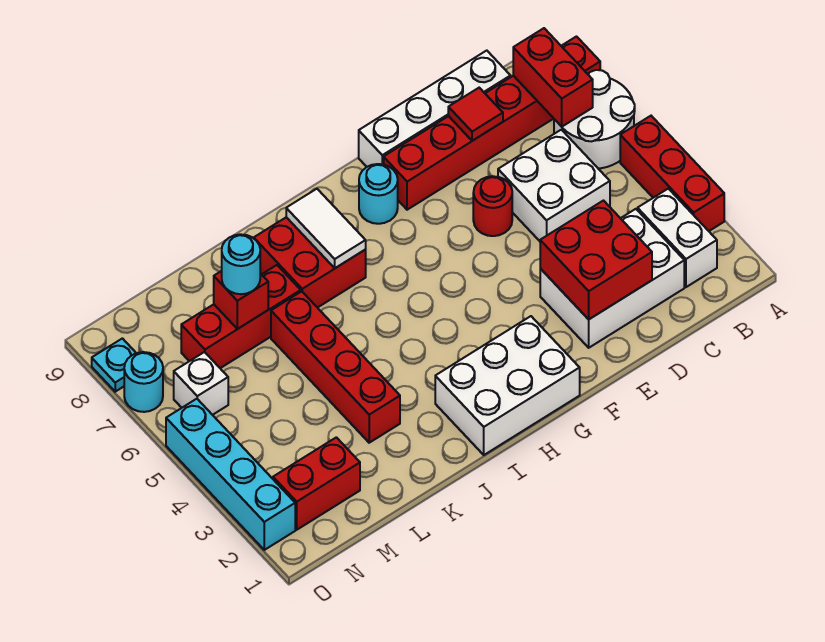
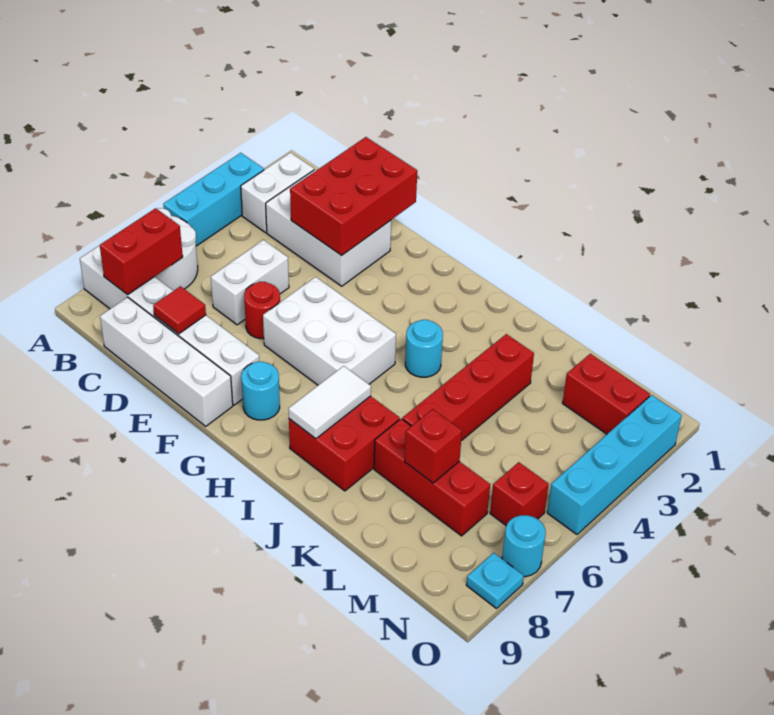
red brick A3:A5 level 1 -> cyan brick A3:A5 level 1
red brick A8:F8 level 1 -> white brick A8:F8 level 1
white brick C5:D6 level 1 -> white brick D5:D6 level 1
red brick D2:E3 level 2 -> red brick D1:E3 level 2
white brick G1:I2 level 1 -> white brick F5:H6 level 1
cyan round brick L7 level 3 -> cyan round brick I4 level 1
white brick N6 level 1 -> red brick N6 level 1

